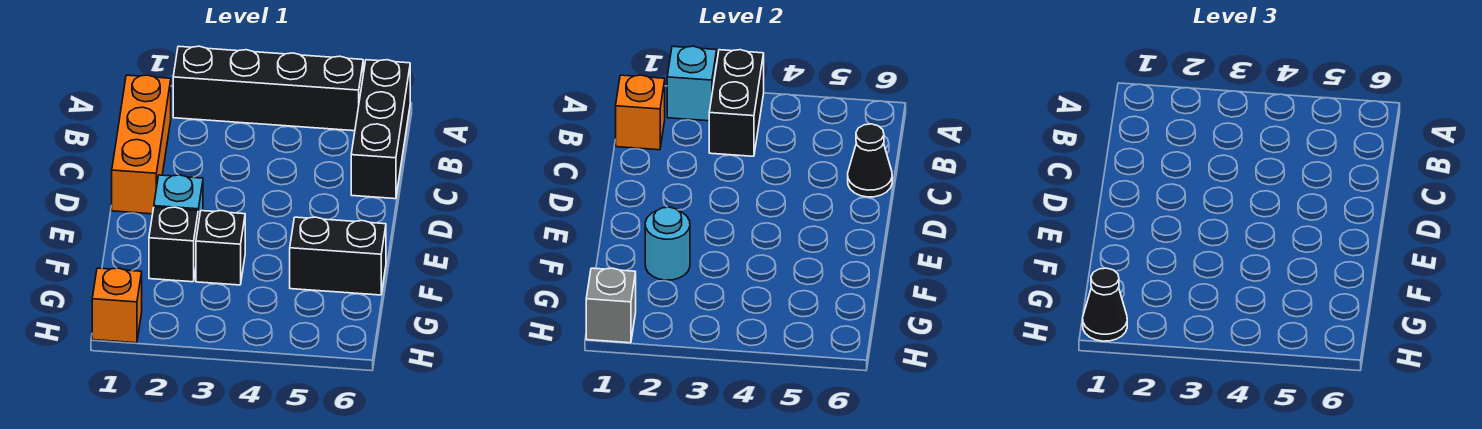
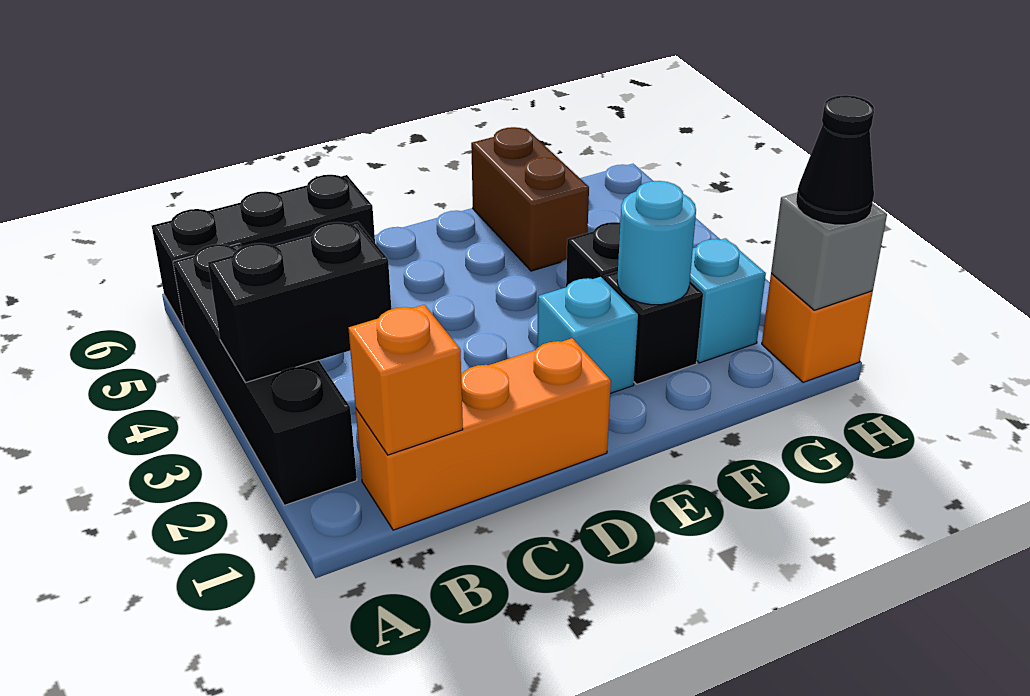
cyan brick A2 level 2 -> cyan brick G2 level 1
black cone C6 level 2 -> none
black brick F5:F6 level 1 -> brown brick F5:F6 level 1

